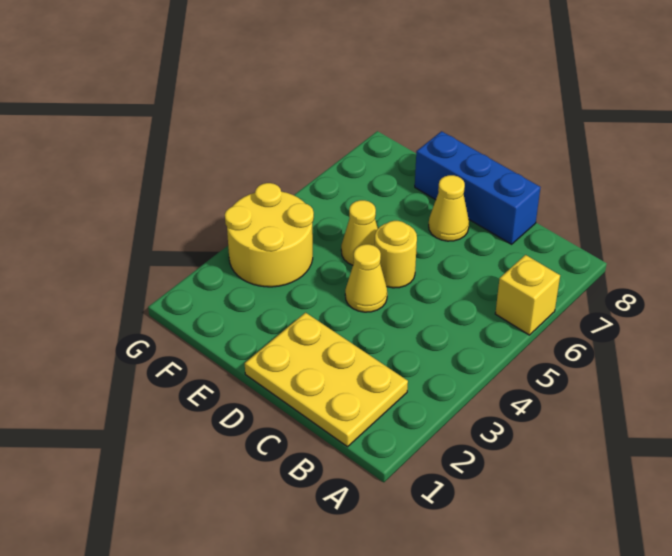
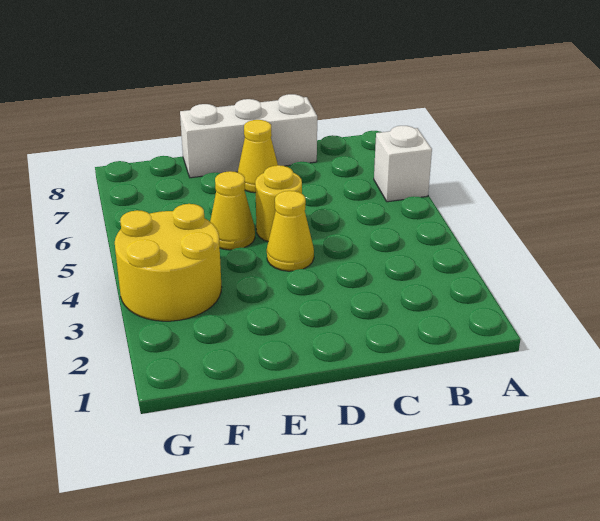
yellow brick A6 level 1 -> white brick A6 level 1
yellow plate B1:D2 level 1 -> none
blue brick C8:E8 level 1 -> white brick C8:E8 level 1

